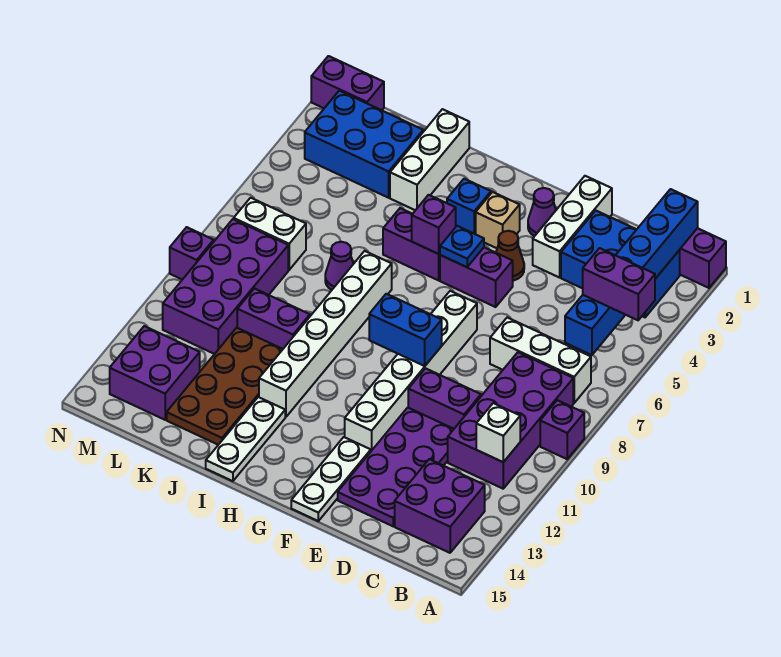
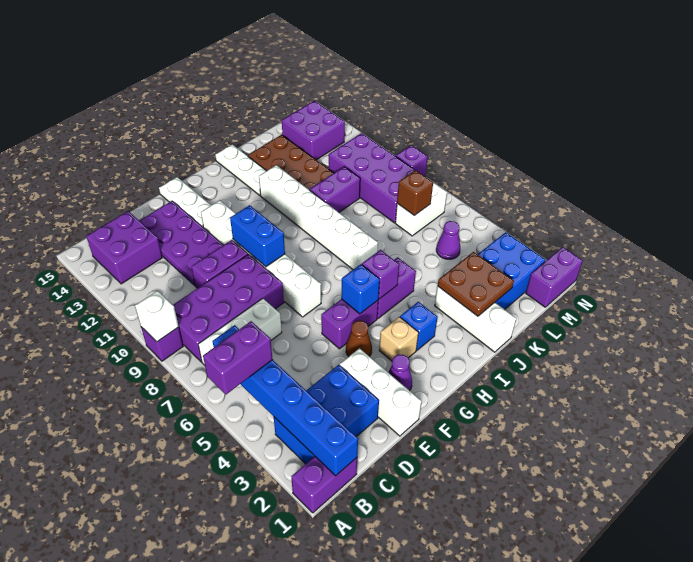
purple brick B8:C11 level 1 -> purple brick B8:E9 level 1
white brick B11 level 2 -> white brick A9 level 2
blue brick F9:G9 level 2 -> blue brick F9:F10 level 2
blue plate G5 level 2 -> blue brick G5 level 2
none -> brown plate J2:K3 level 2
purple cone J7 level 1 -> purple cone L5 level 1
none -> brown brick L7 level 2

